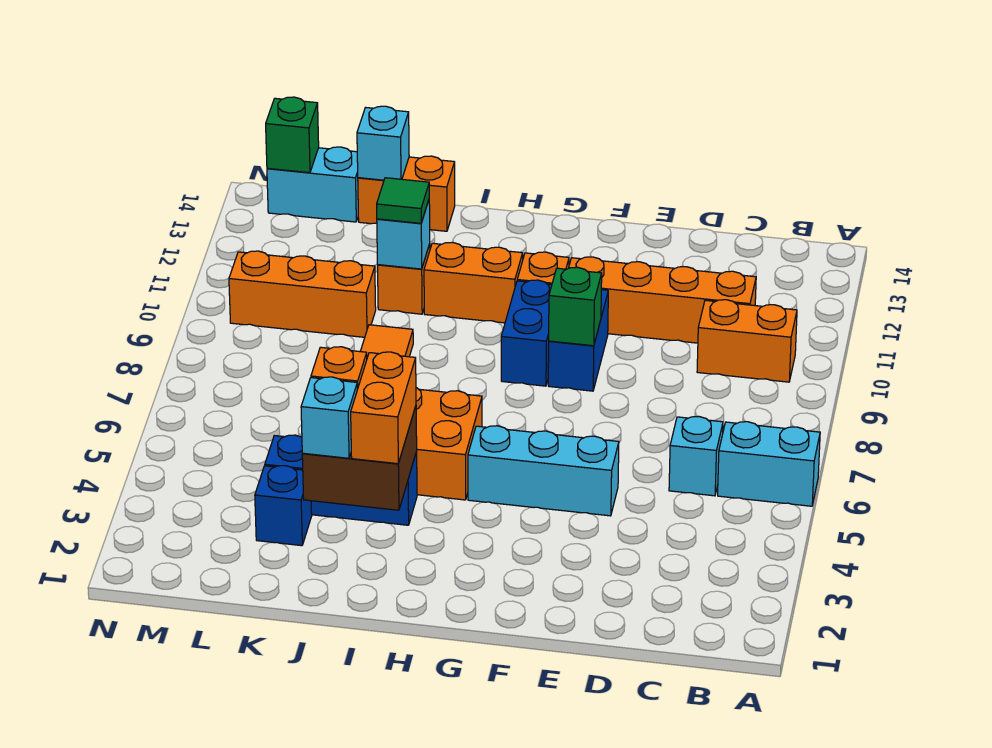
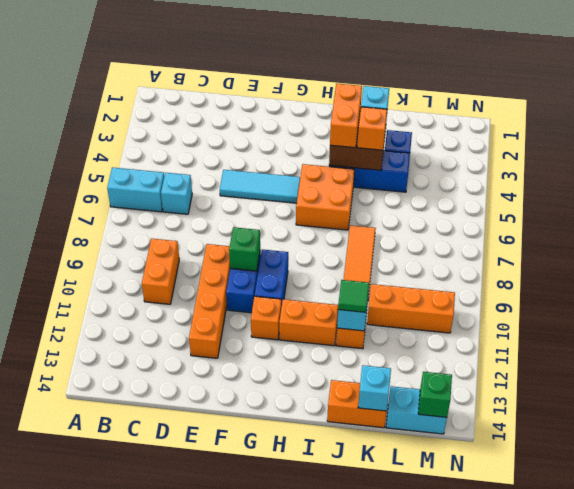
orange brick B10:C10 level 1 -> orange brick C9:C10 level 1
orange brick C11:F11 level 1 -> orange brick E9:E12 level 1
cyan brick E5:G5 level 1 -> cyan tile E5:G5 level 1

